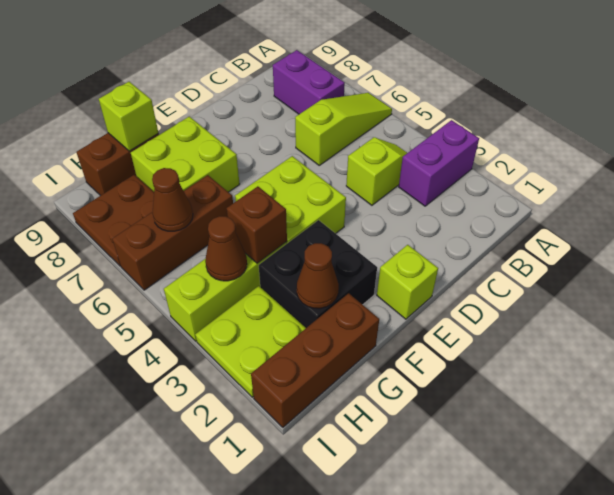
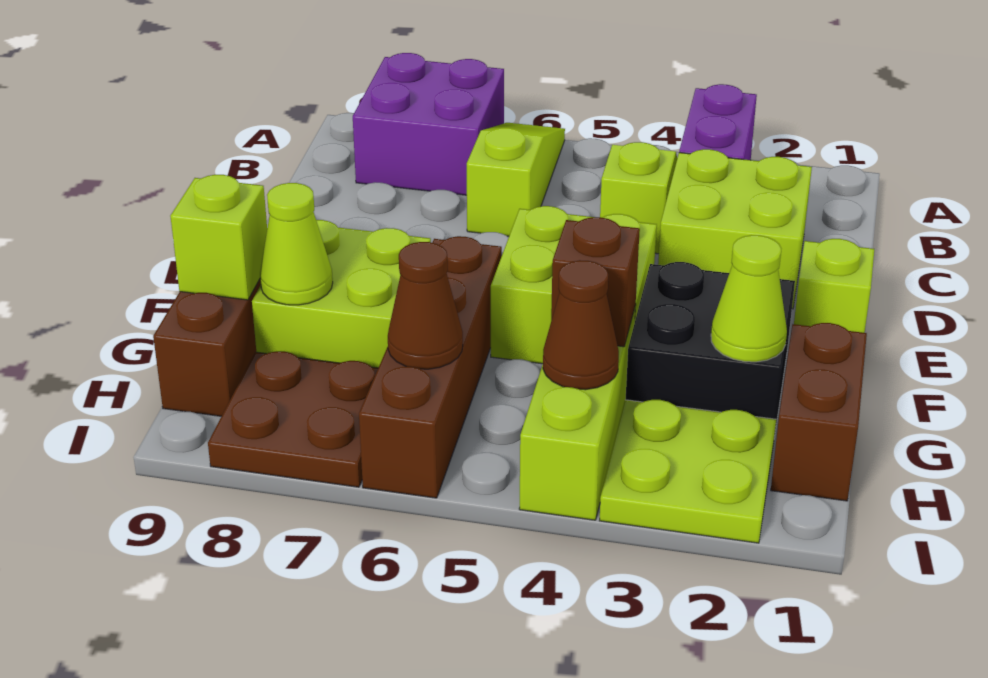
purple brick B7:B8 level 1 -> purple brick A7:B8 level 1
none -> lime brick C2:D3 level 1
brown brick G1:I1 level 1 -> brown brick G1:H1 level 1
brown cone G2 level 2 -> lime cone G2 level 2
brown brick G6:I6 level 1 -> brown brick F6:I6 level 1
none -> lime cone G8 level 2

